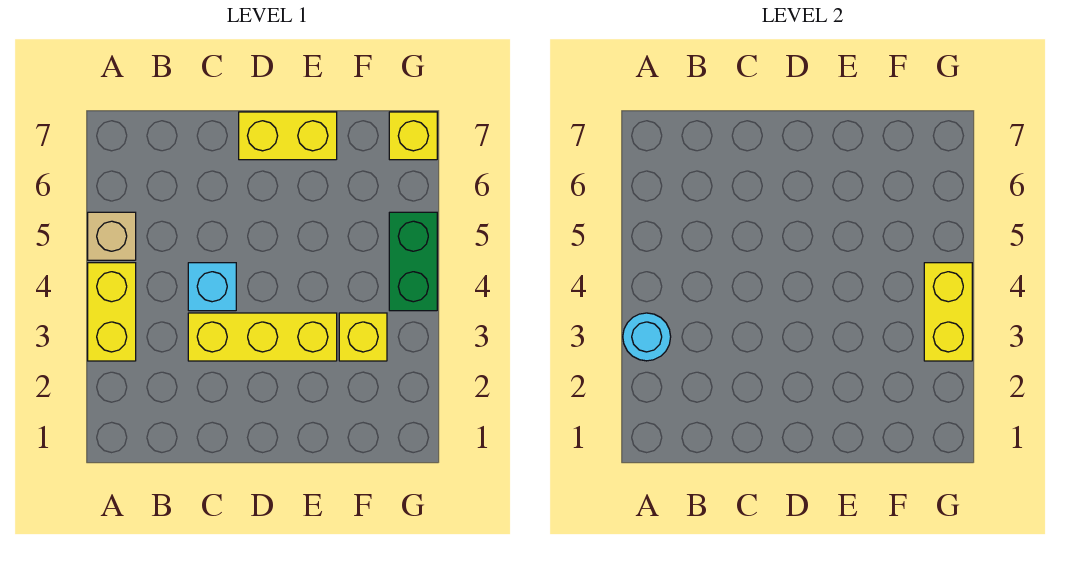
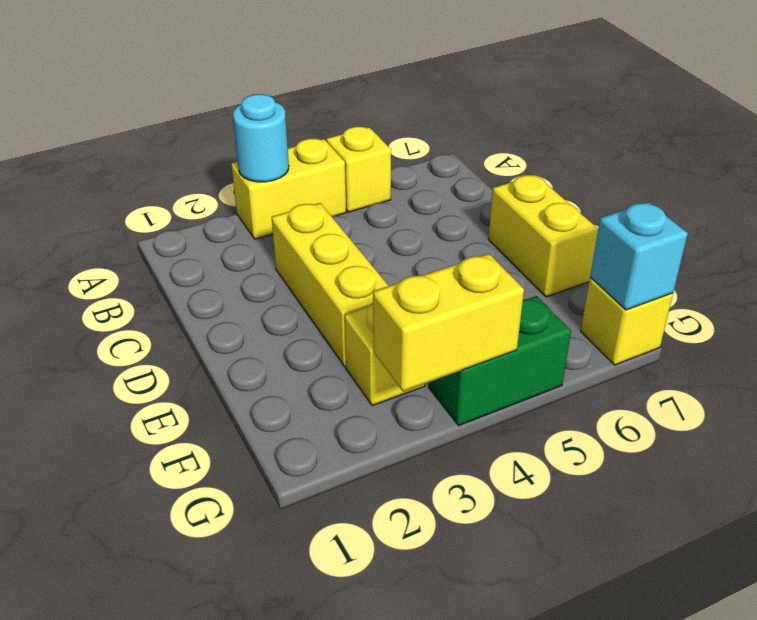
tan brick A5 level 1 -> yellow brick A5 level 1
cyan brick C4 level 1 -> cyan brick G7 level 2

